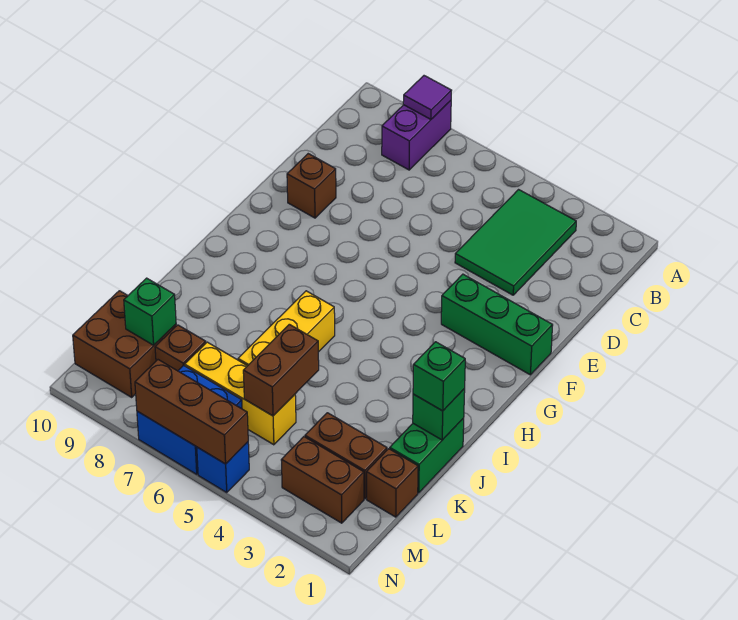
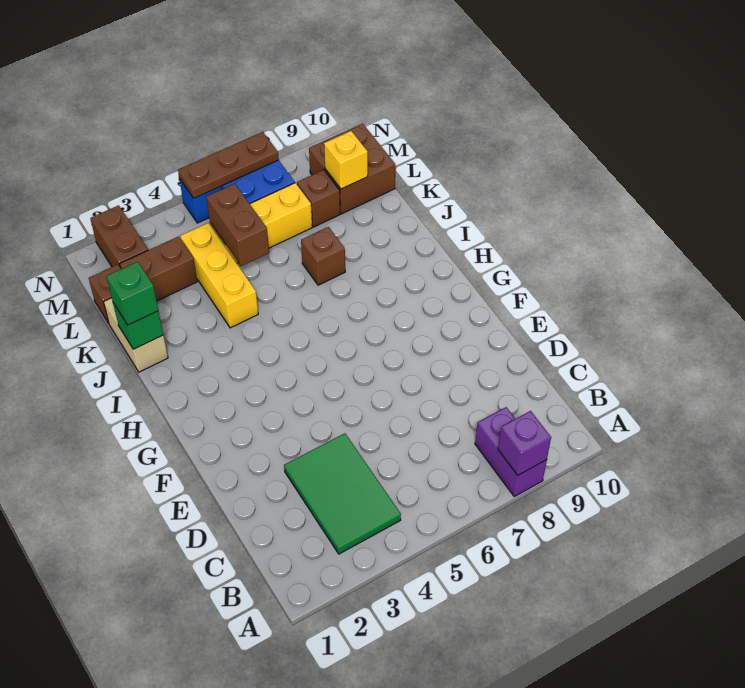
purple tile A8 level 2 -> purple brick A8 level 2
brown brick E9 level 1 -> brown brick J7 level 1
green brick F1:F3 level 1 -> none
yellow brick I6:K6 level 1 -> yellow brick J4:L4 level 1
green brick J1:K1 level 1 -> tan brick J1:K1 level 1
green brick L9 level 2 -> yellow brick L9 level 2
brown brick M2:M3 level 1 -> brown brick M2:N2 level 1
brown brick N5:N7 level 2 -> brown plate N5:N7 level 2

